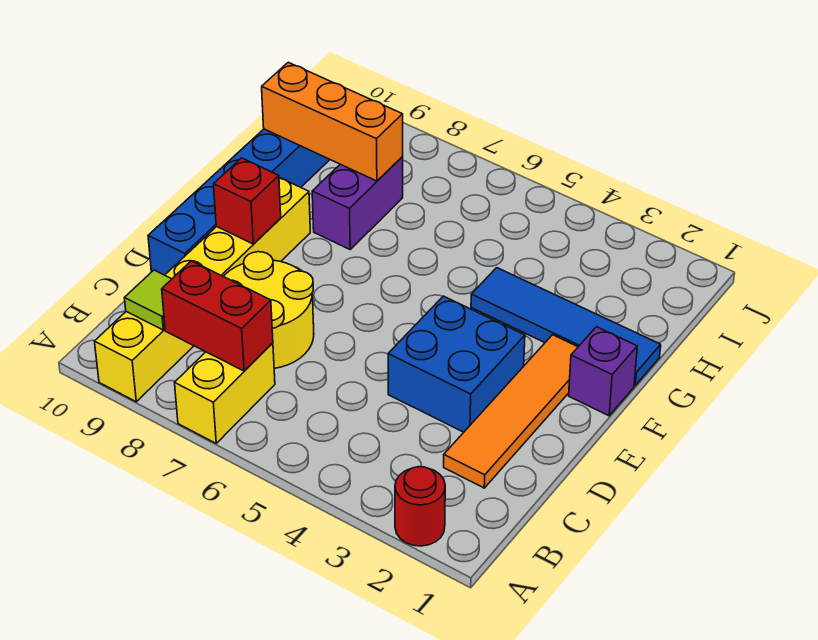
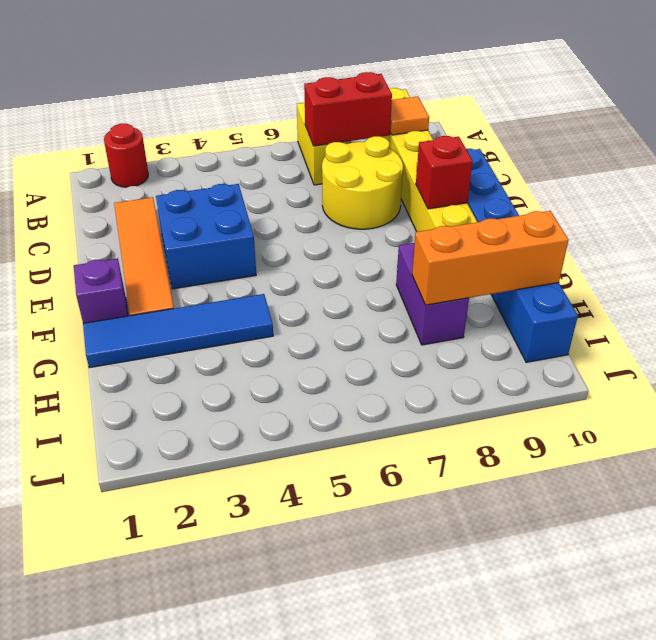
lime tile B9 level 2 -> orange tile B9 level 2

